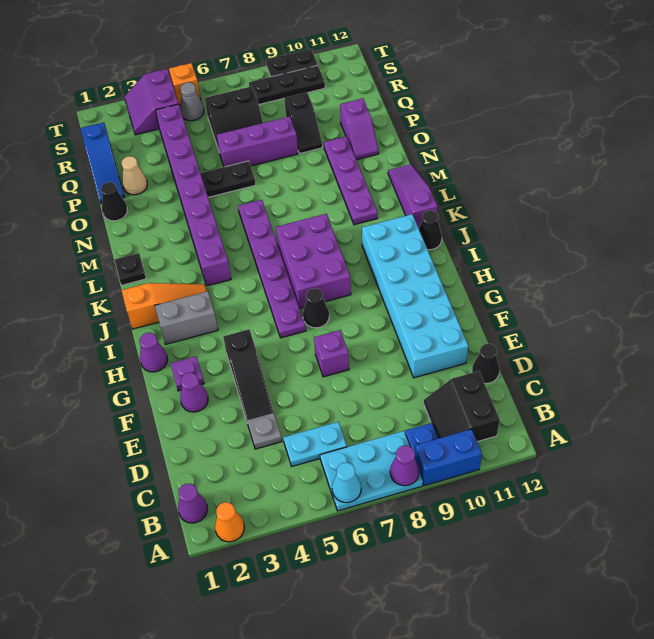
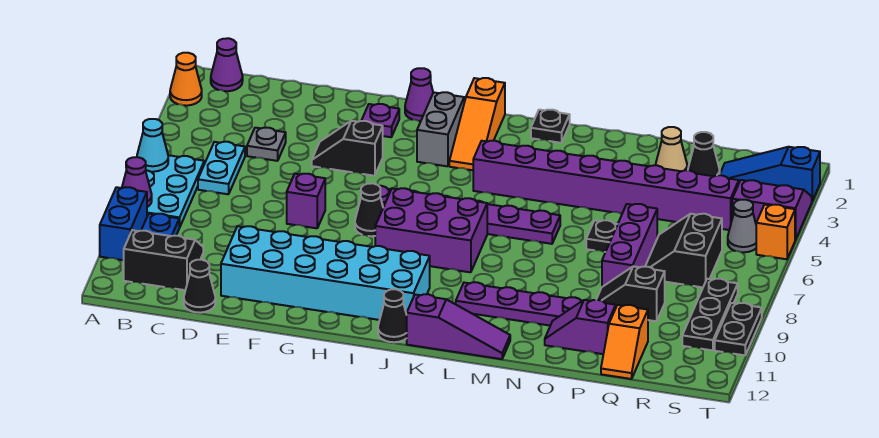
black slope E4:G4 level 1 top G -> black slope F4:G4 level 1 top G
purple cone F2 level 1 -> none
black cone O1 level 1 -> black cone Q2 level 1
black plate O5:O6 level 1 -> black plate O6 level 1
blue slope P1:R1 level 1 top R -> blue slope R2:T2 level 1 top T
none -> orange slope Q11:Q12 level 1 top 11

